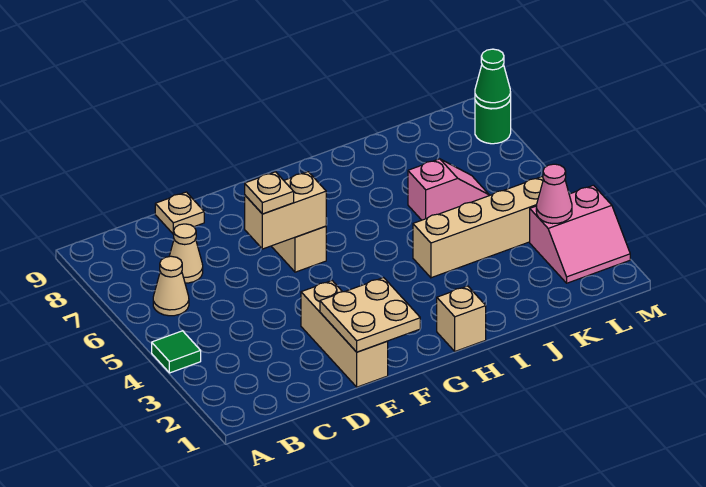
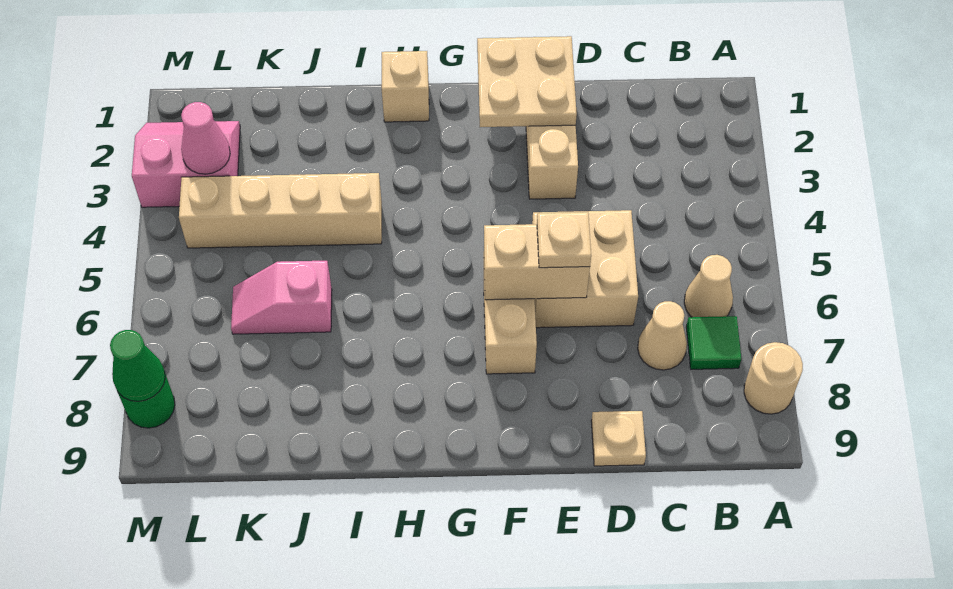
green tile A4 level 1 -> green tile B7 level 1
none -> tan round brick A8 level 1
none -> tan brick D5:E6 level 1

